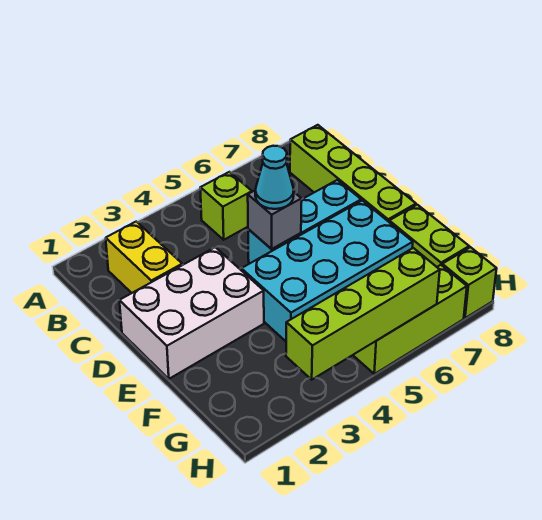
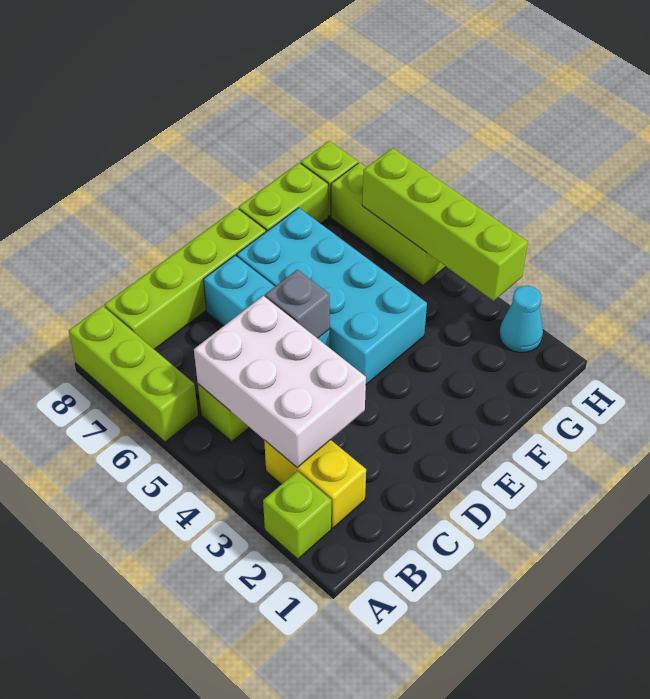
none -> lime brick A2 level 1
none -> lime brick A6:A8 level 1
yellow brick B2:C2 level 1 -> yellow brick B2:B3 level 1
white brick D1:E3 level 1 -> white brick B3:C5 level 2
cyan cone D5 level 3 -> cyan cone H2 level 1

